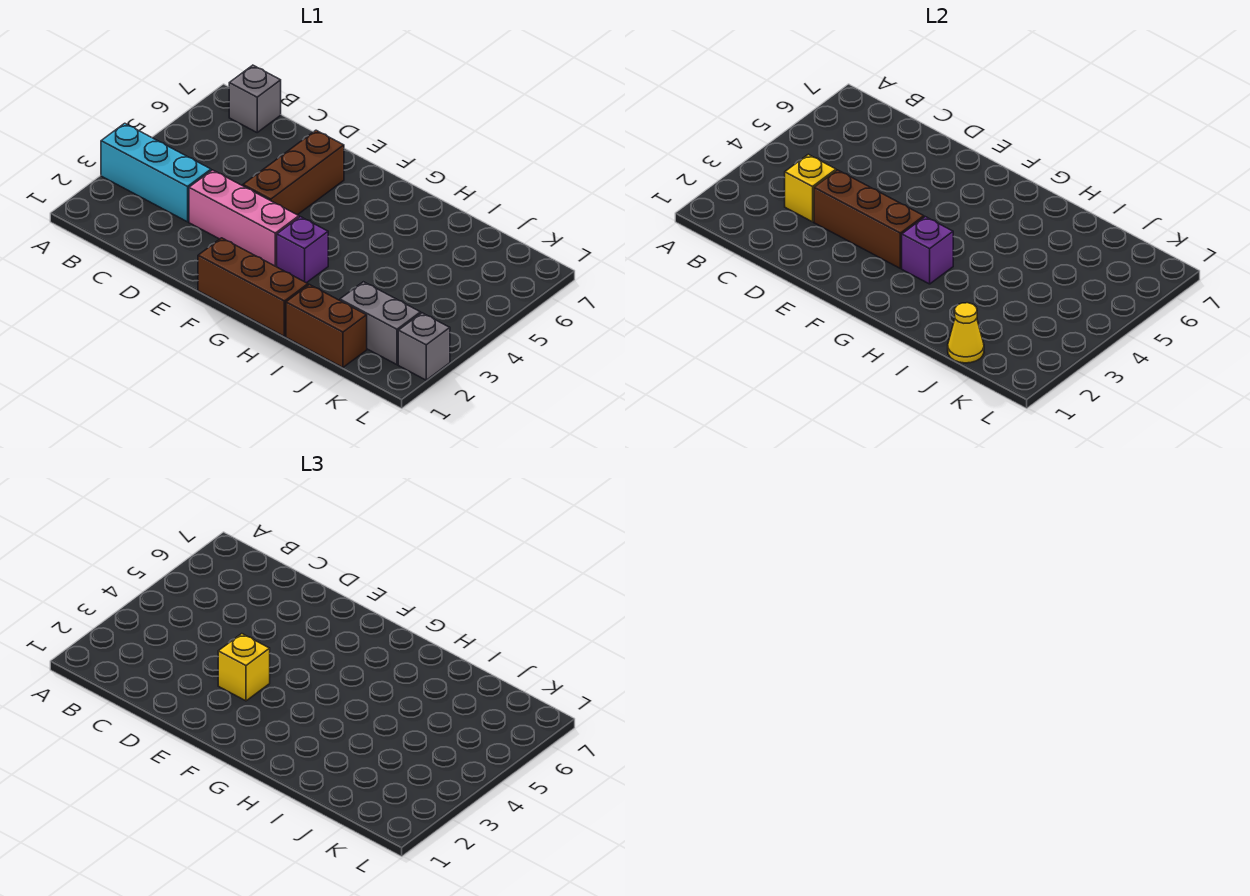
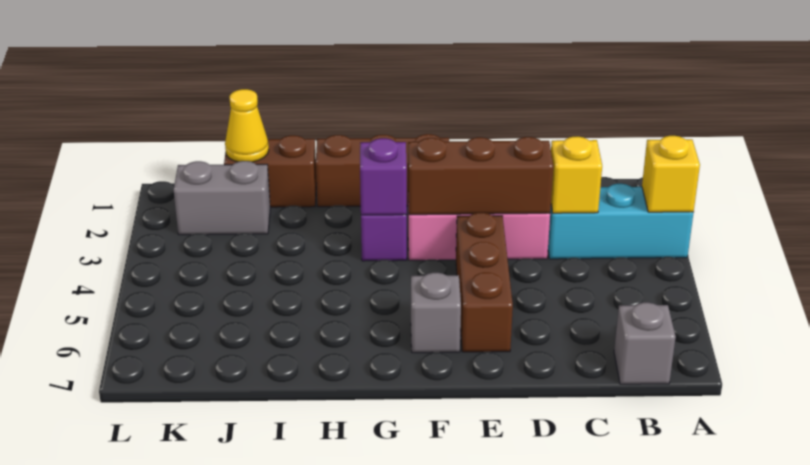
yellow brick E3 level 3 -> yellow brick A3 level 2
grey brick L2 level 1 -> grey brick F6 level 1

